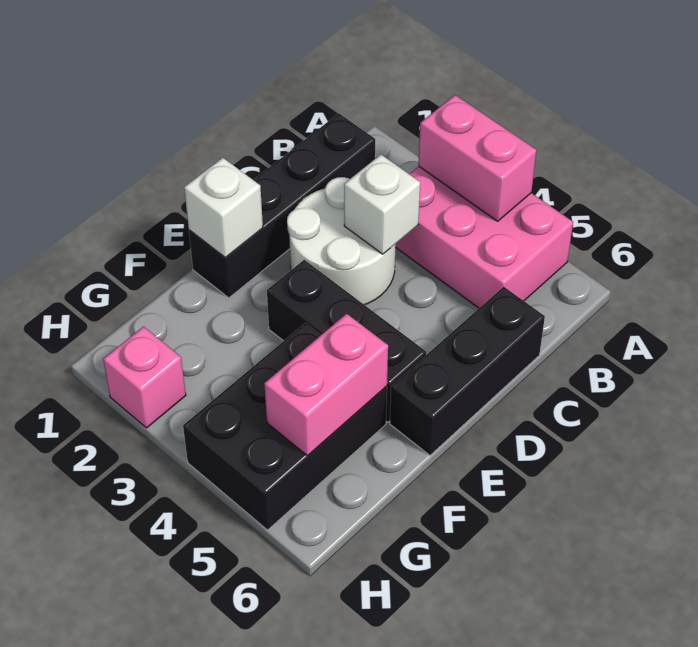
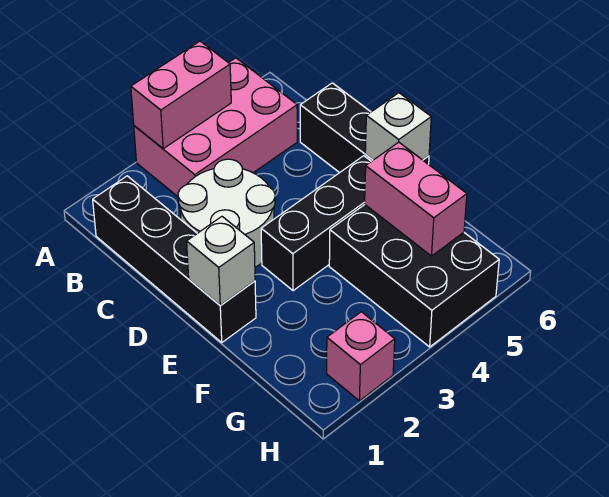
white brick C3 level 2 -> white brick E6 level 2

